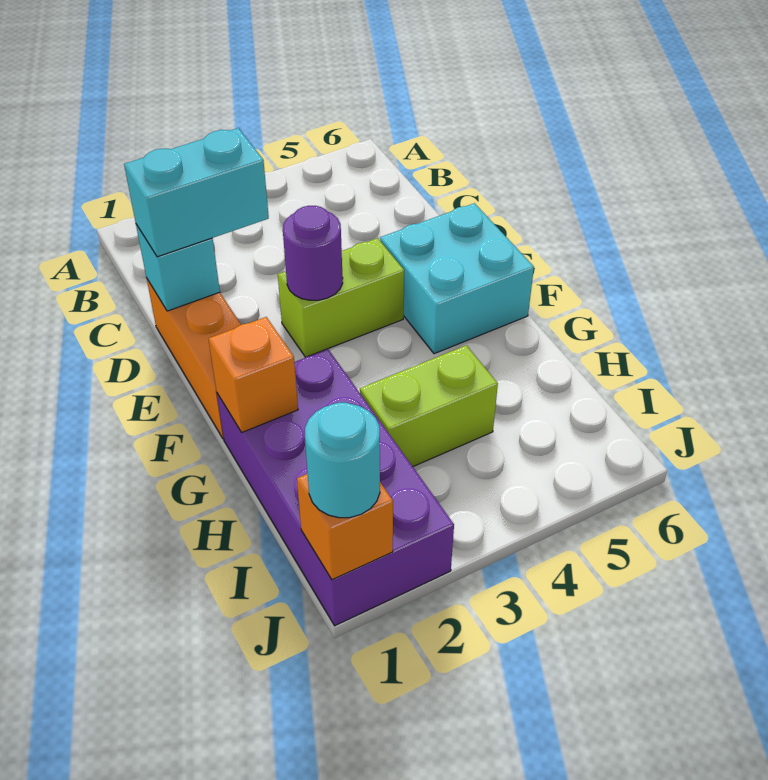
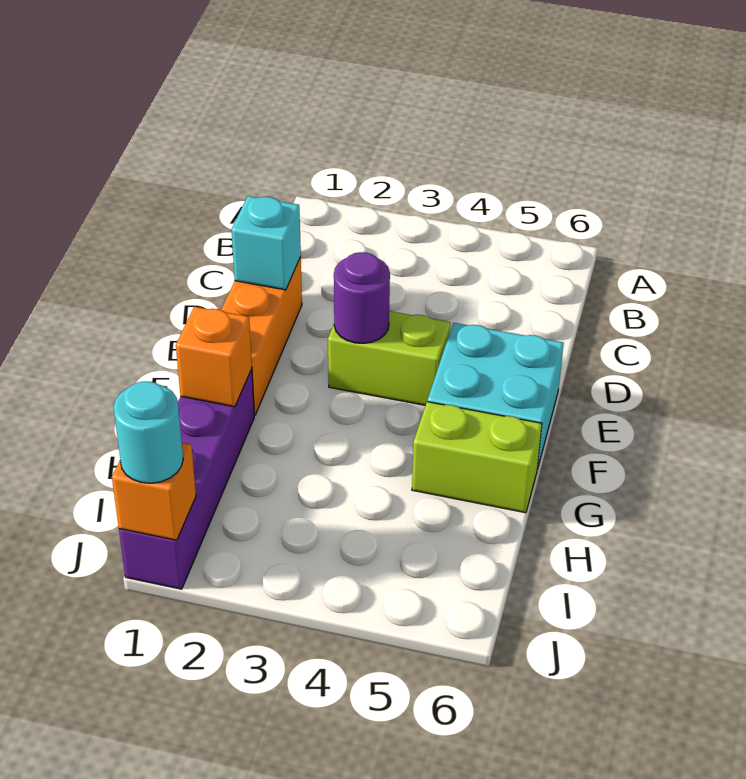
cyan brick D1:D2 level 3 -> none
purple brick G1:J2 level 1 -> purple brick G1:J1 level 1
lime brick H3:H4 level 1 -> lime brick G5:G6 level 1

